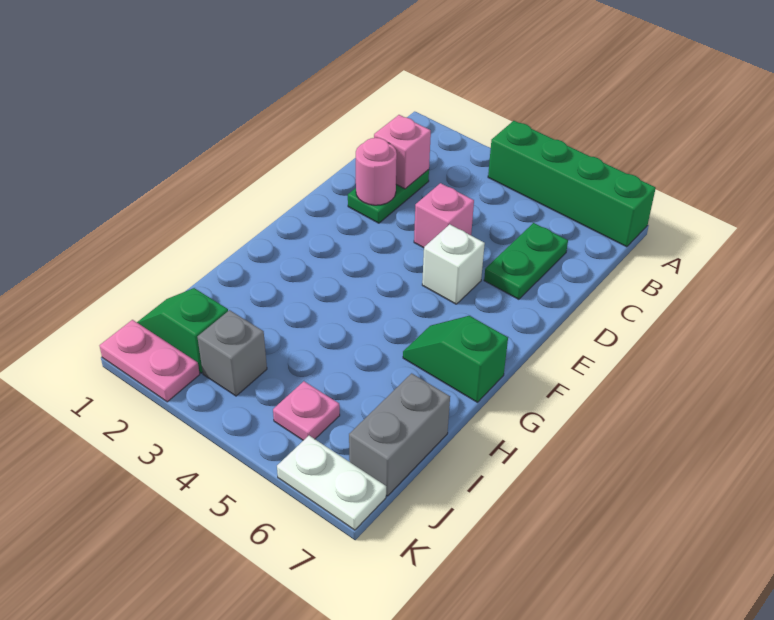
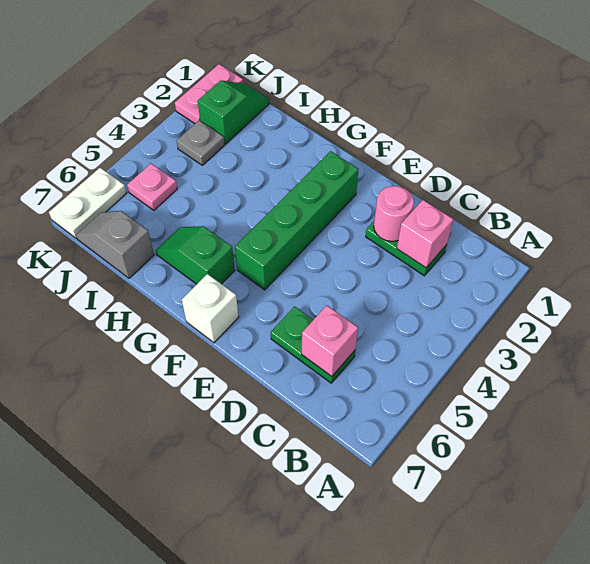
green brick A4:A7 level 1 -> green brick F2:F5 level 1
pink brick D4 level 1 -> pink brick C6 level 2
white brick E5 level 1 -> white brick F7 level 1
green slope G6:G7 level 1 top 7 -> green slope G6:H6 level 1 top G
grey brick I7:J7 level 1 -> grey slope I7:J7 level 1 top I
grey brick J3 level 1 -> grey plate J3 level 1

